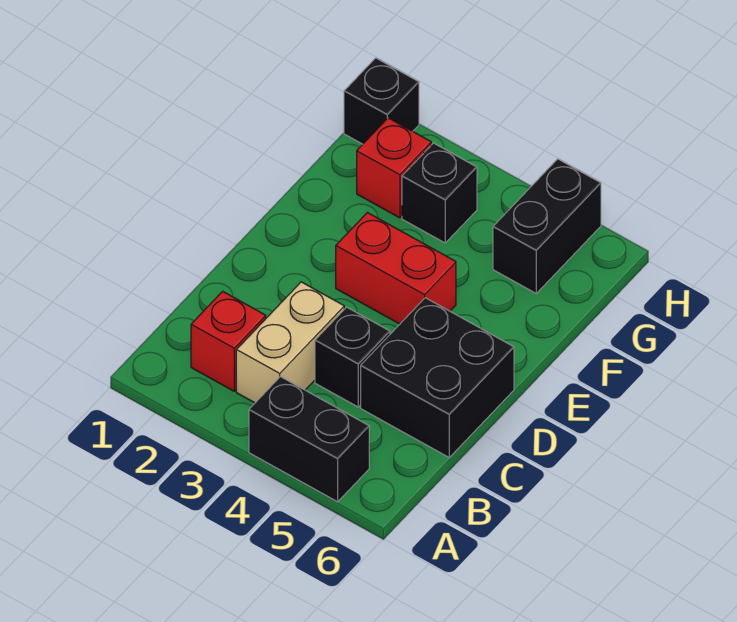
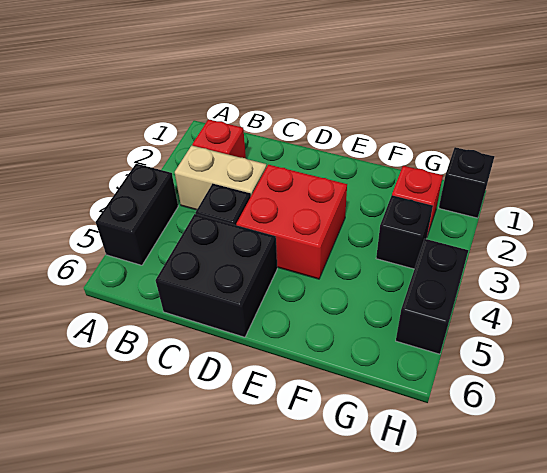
red brick E3:E4 level 1 -> red brick D3:E4 level 1
black brick G5:H5 level 1 -> black brick H4:H5 level 1

